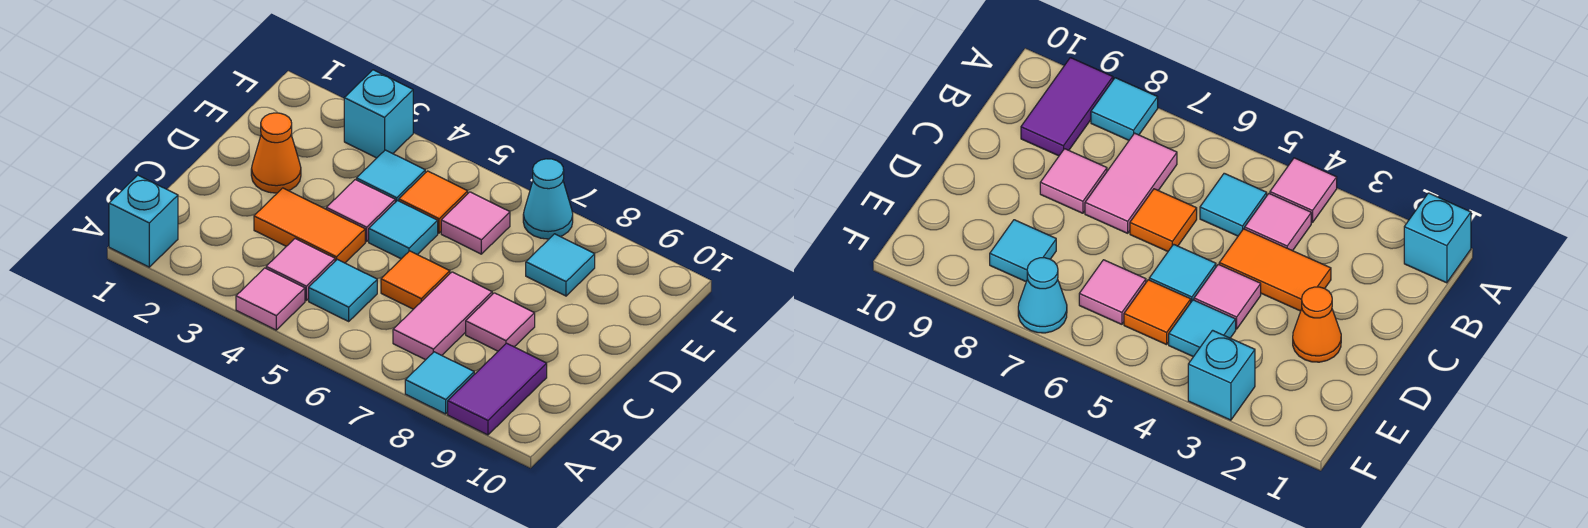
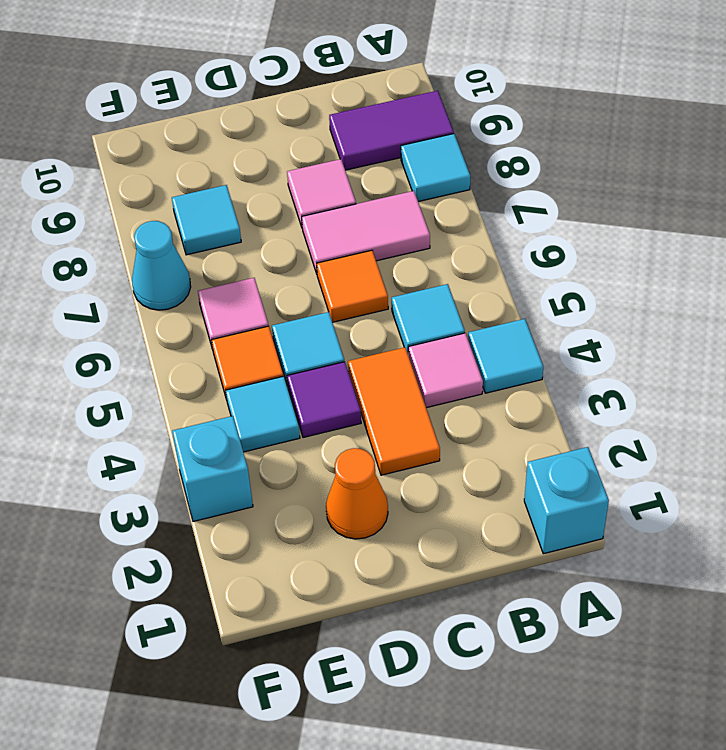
pink tile A4 level 1 -> cyan tile A4 level 1
pink tile D4 level 1 -> purple tile D4 level 1

